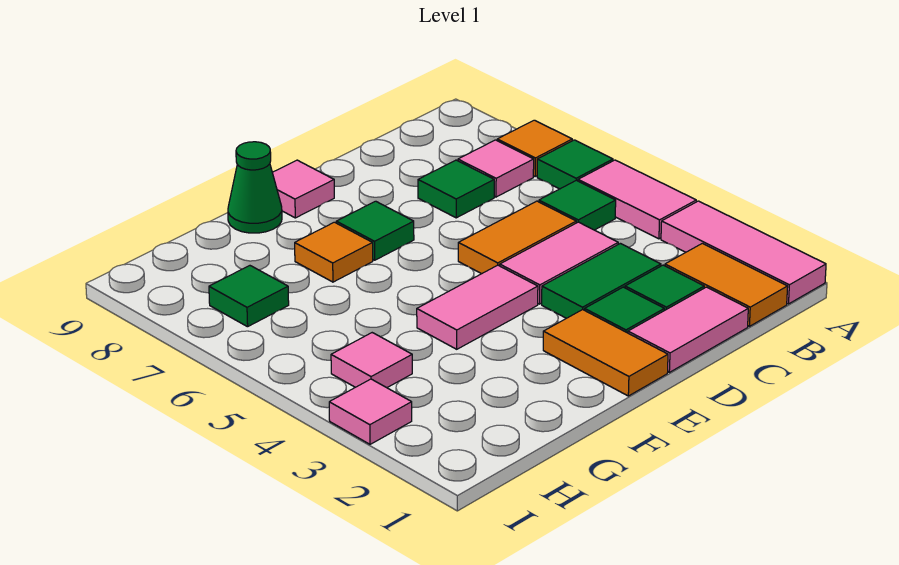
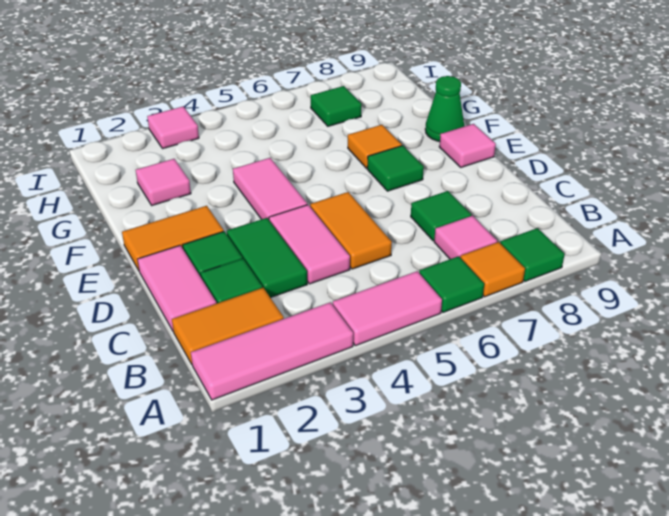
green tile B5 level 1 -> green tile A8 level 1
pink tile H4 level 1 -> pink tile G2 level 1

